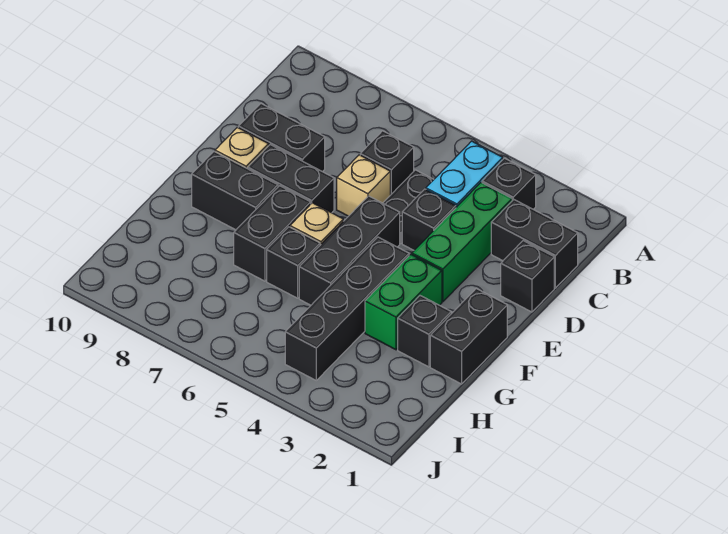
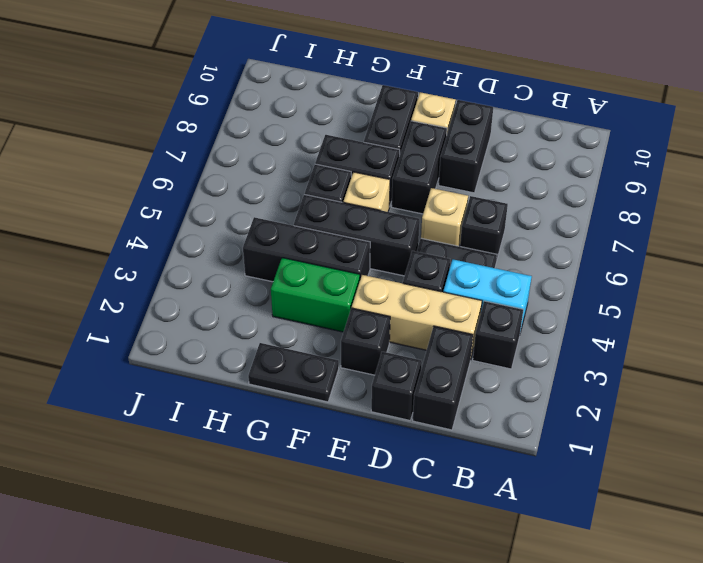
green brick C3:E3 level 1 -> tan brick C3:E3 level 1
black brick F1:G1 level 1 -> black plate F1:G1 level 1
black brick F4:I4 level 1 -> black brick F4:H4 level 1
black brick G2 level 1 -> black brick E2 level 1

